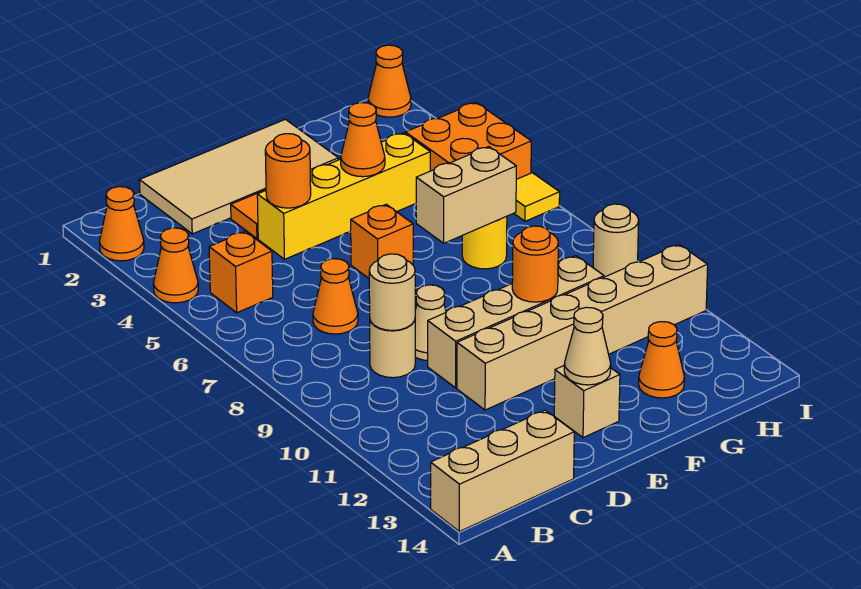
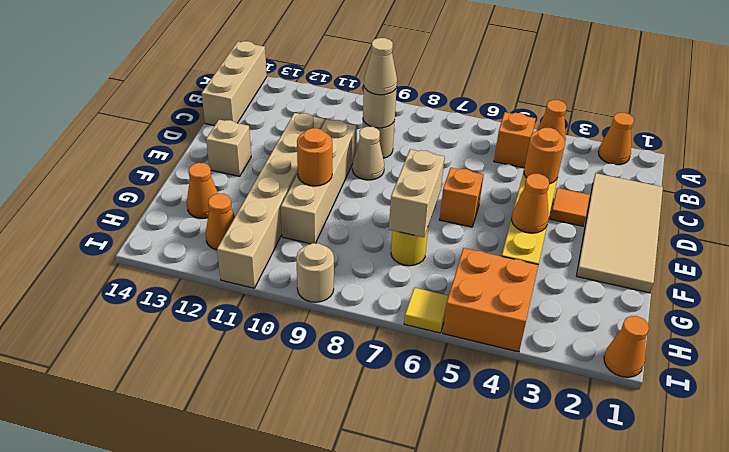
orange cone C7 level 1 -> orange cone H12 level 1
tan cone E13 level 2 -> tan cone C9 level 3

